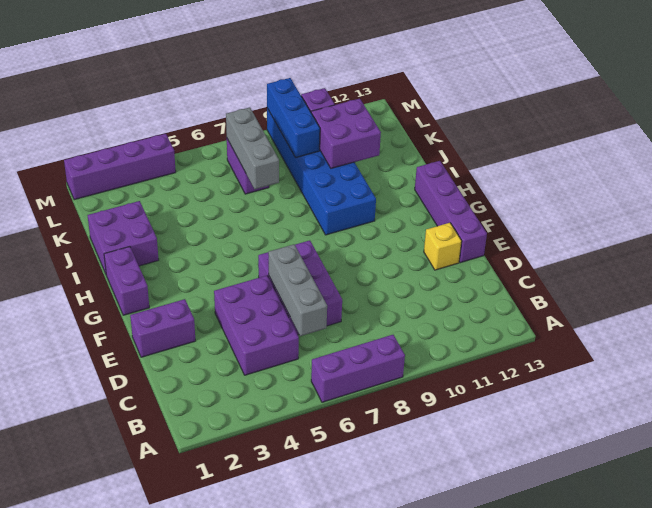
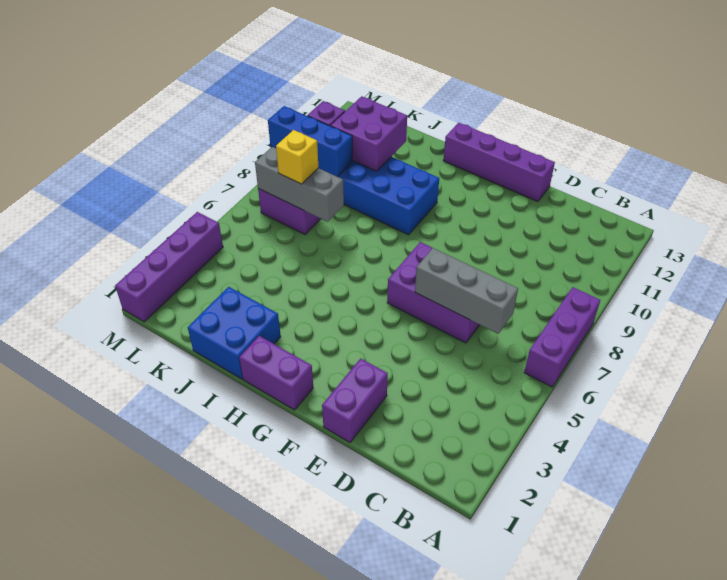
purple brick C4:E5 level 1 -> none
yellow brick E12 level 1 -> yellow brick K7 level 3
purple brick I1:J2 level 1 -> blue brick I1:J2 level 1

